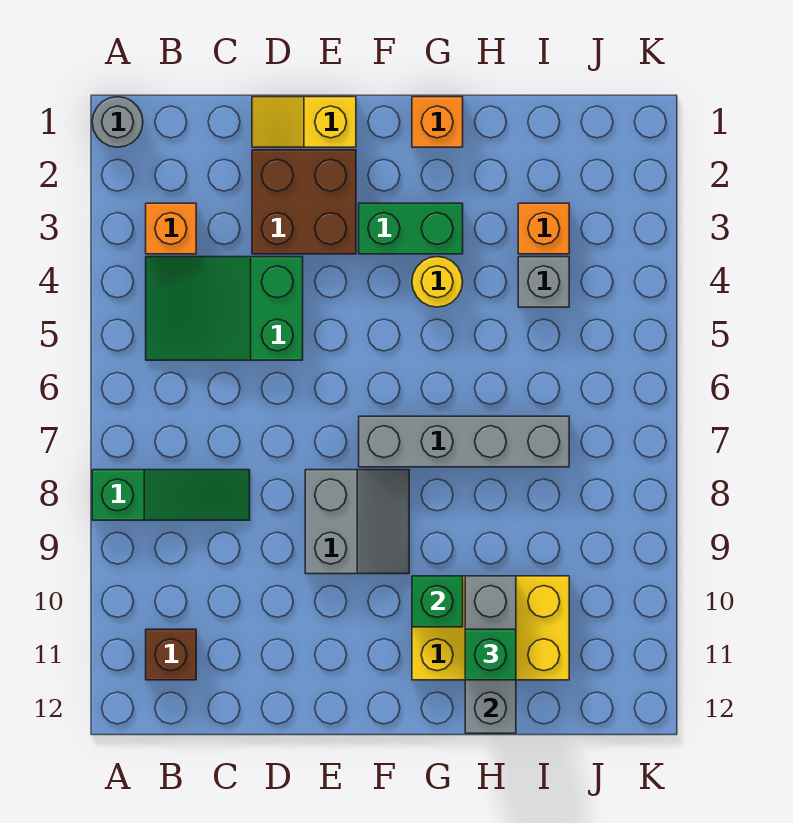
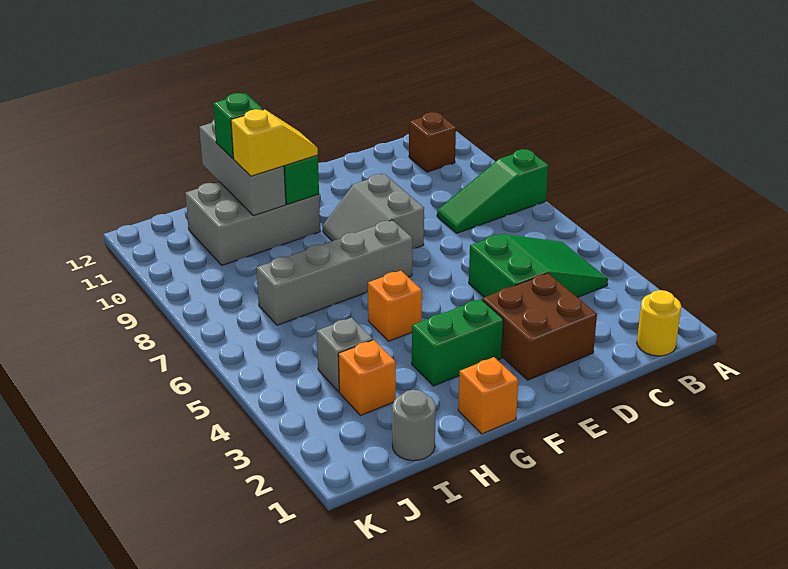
grey round brick A1 level 1 -> grey round brick I1 level 1
orange brick B3 level 1 -> orange brick G5 level 1
yellow slope D1:E1 level 1 top E -> yellow slope G10:H10 level 3 top H
yellow round brick G4 level 1 -> yellow round brick B1 level 1
yellow brick G10:I11 level 1 -> grey brick G10:I11 level 1

